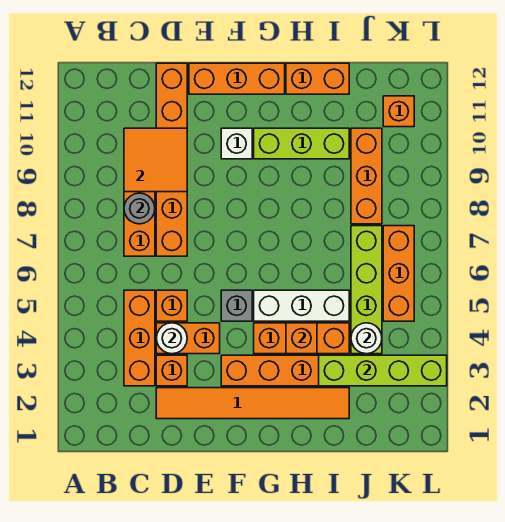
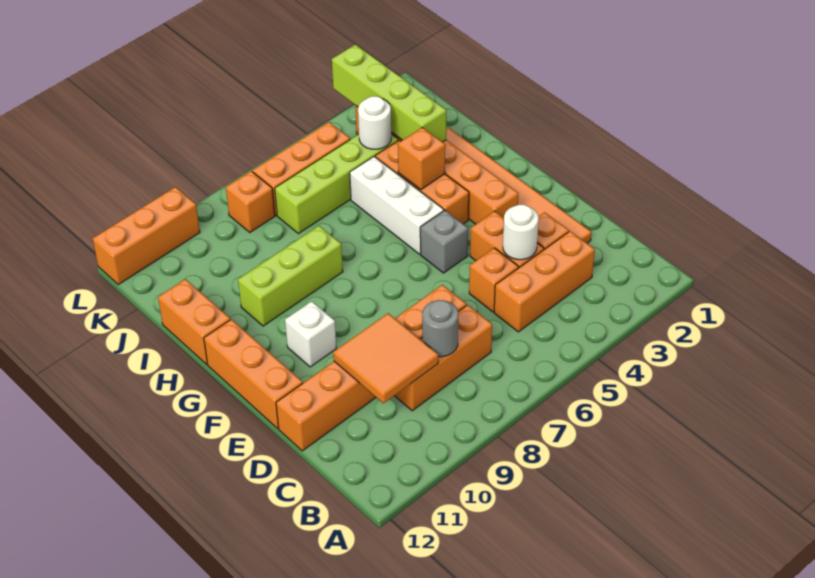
lime brick G10:I10 level 1 -> lime brick H8:H10 level 1
orange brick J8:J10 level 1 -> orange brick L10:L12 level 1
orange brick K11 level 1 -> orange brick K8 level 1

